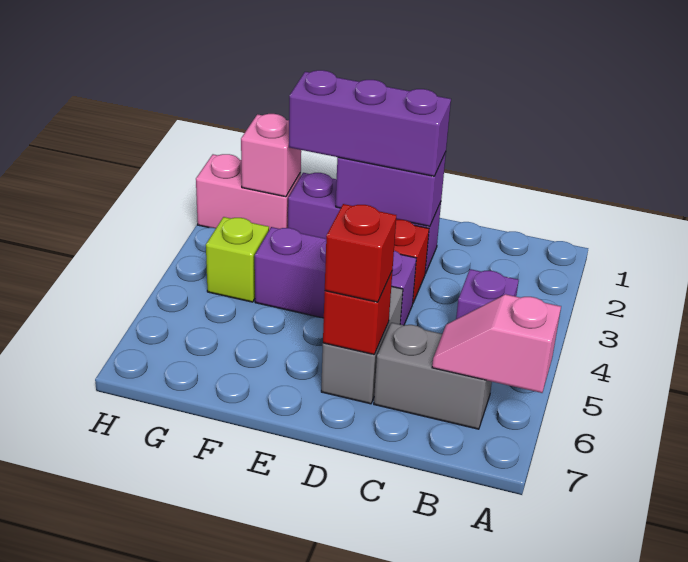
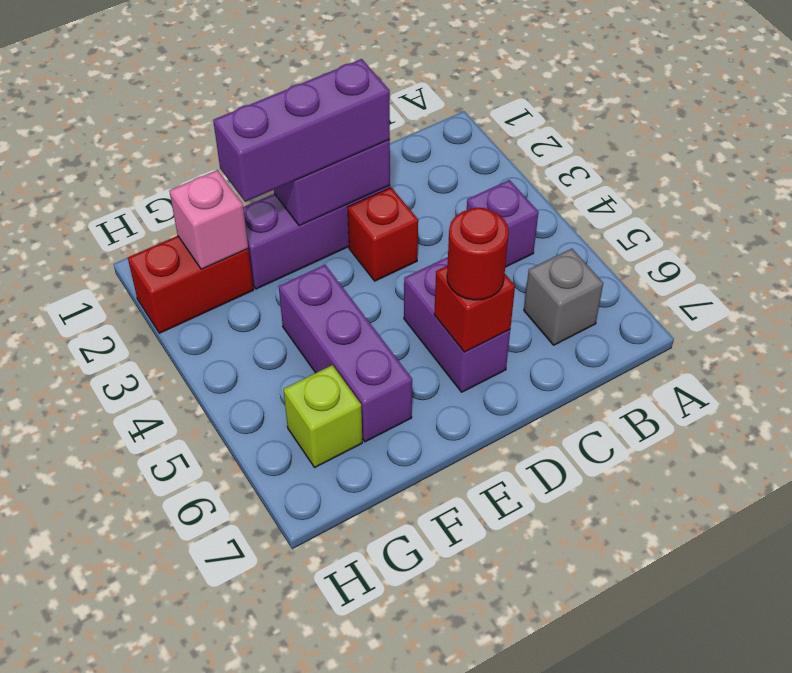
pink slope A6:B6 level 2 top A -> none
grey brick B6:C6 level 1 -> grey brick B6 level 1
purple brick D4:F4 level 1 -> purple brick F4:F6 level 1
grey brick D5:D6 level 1 -> purple brick D5:D6 level 1
red brick D6 level 3 -> red round brick D6 level 3
pink brick G2:H2 level 1 -> red brick G2:H2 level 1
lime brick G4 level 1 -> lime brick G6 level 1

